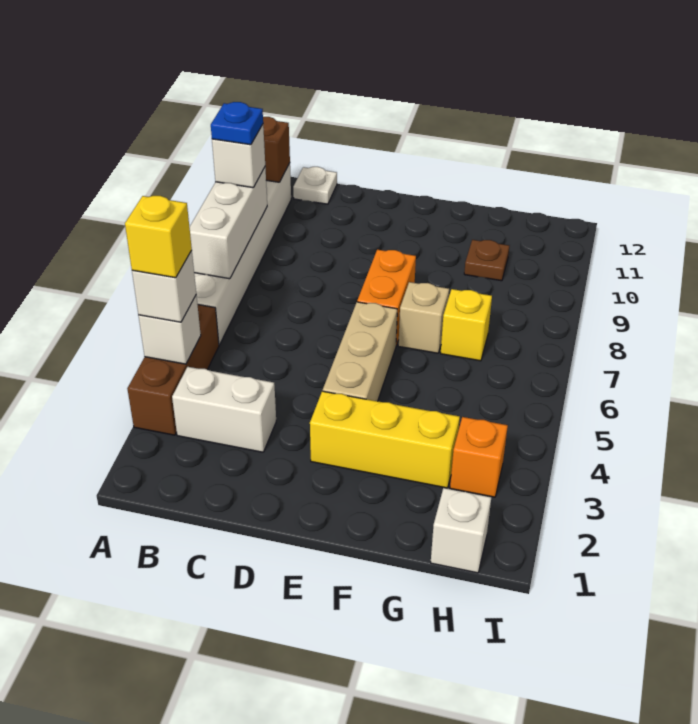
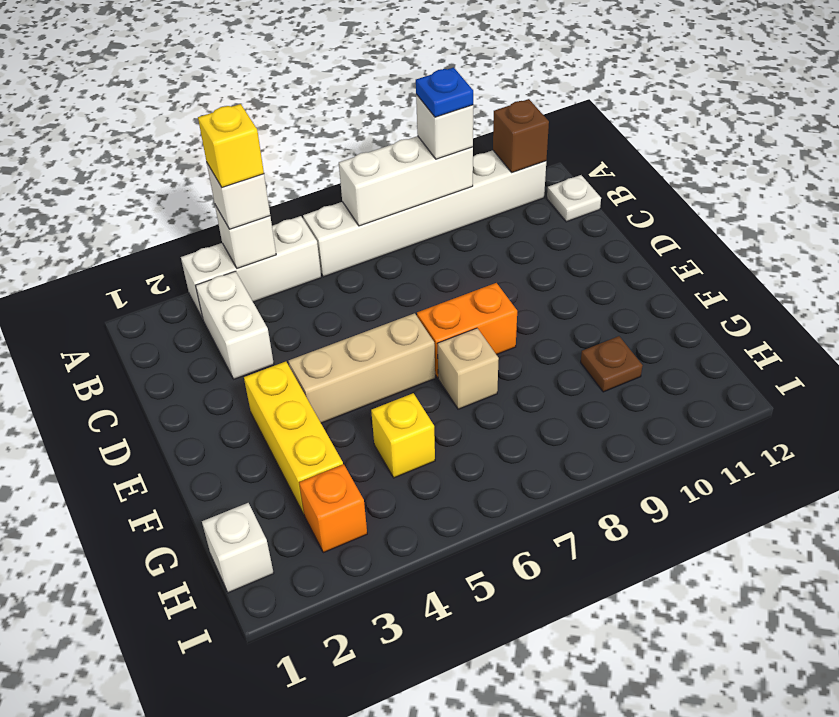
brown brick A3:A5 level 1 -> white brick A3:A5 level 1
yellow brick G7 level 1 -> yellow brick G5 level 1

